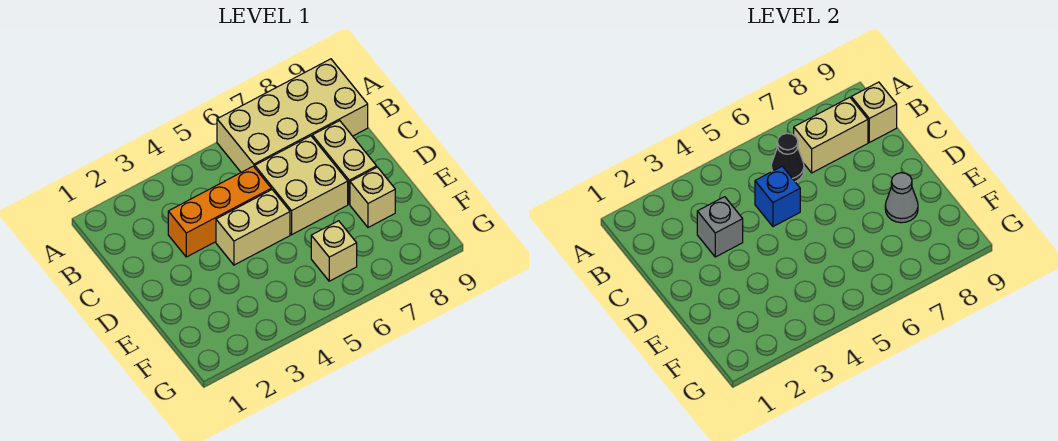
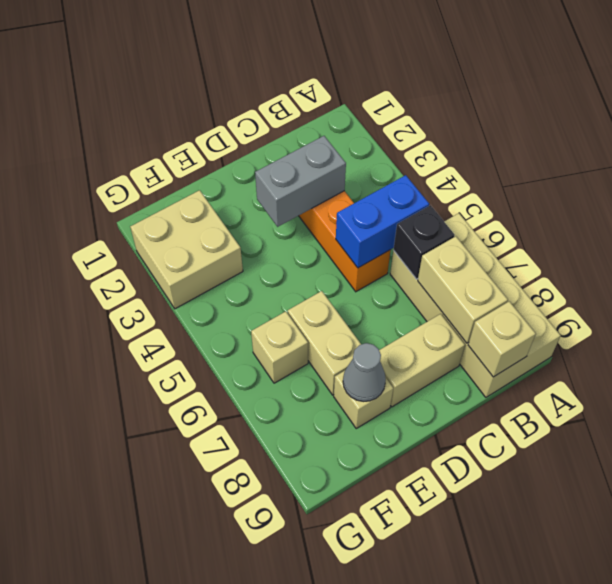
black cone B6 level 2 -> black brick B6 level 2
grey brick C3 level 2 -> grey brick C3:D3 level 2
blue brick C5 level 2 -> blue brick B5:C5 level 2
tan brick C6:D7 level 1 -> tan brick F2:G3 level 1
tan brick D4:D5 level 1 -> tan brick E6:E7 level 1

